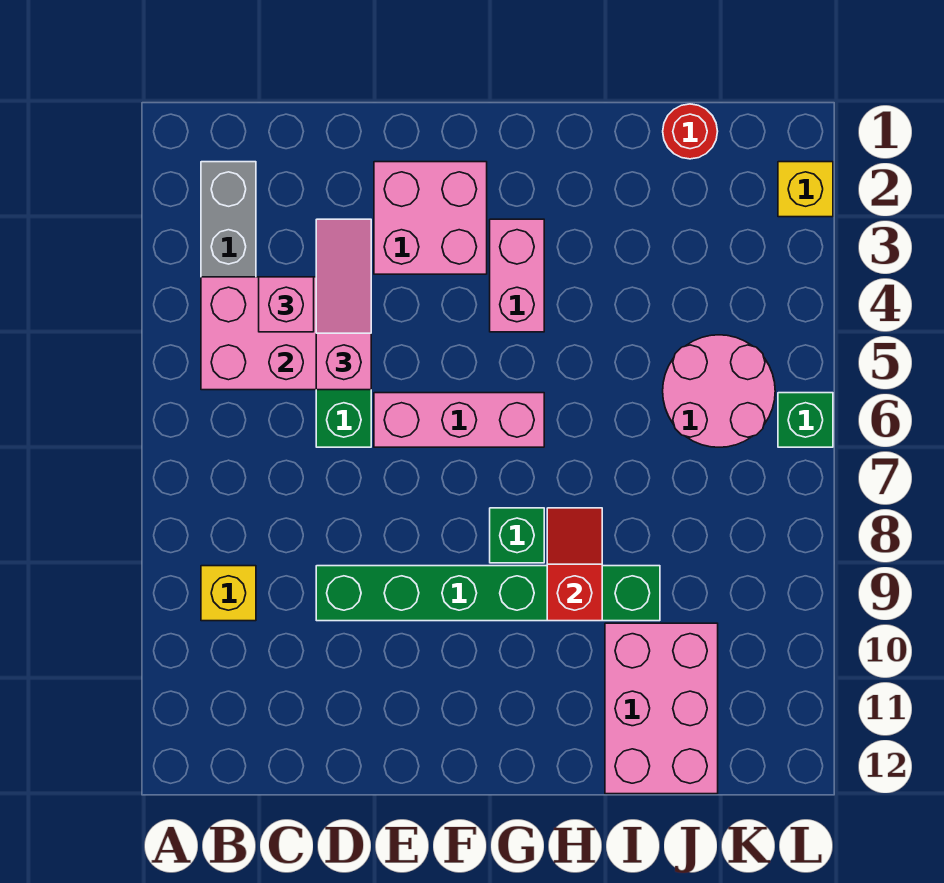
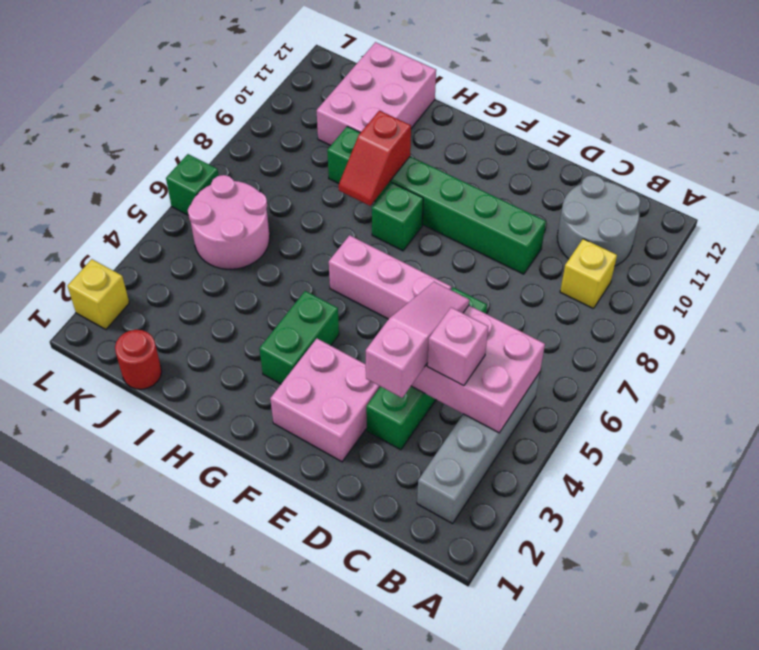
none -> grey round brick B10:C11 level 1
pink slope D3:D5 level 3 top 5 -> pink slope D3:D5 level 3 top 3
pink brick G3:G4 level 1 -> green brick G3:G4 level 1

